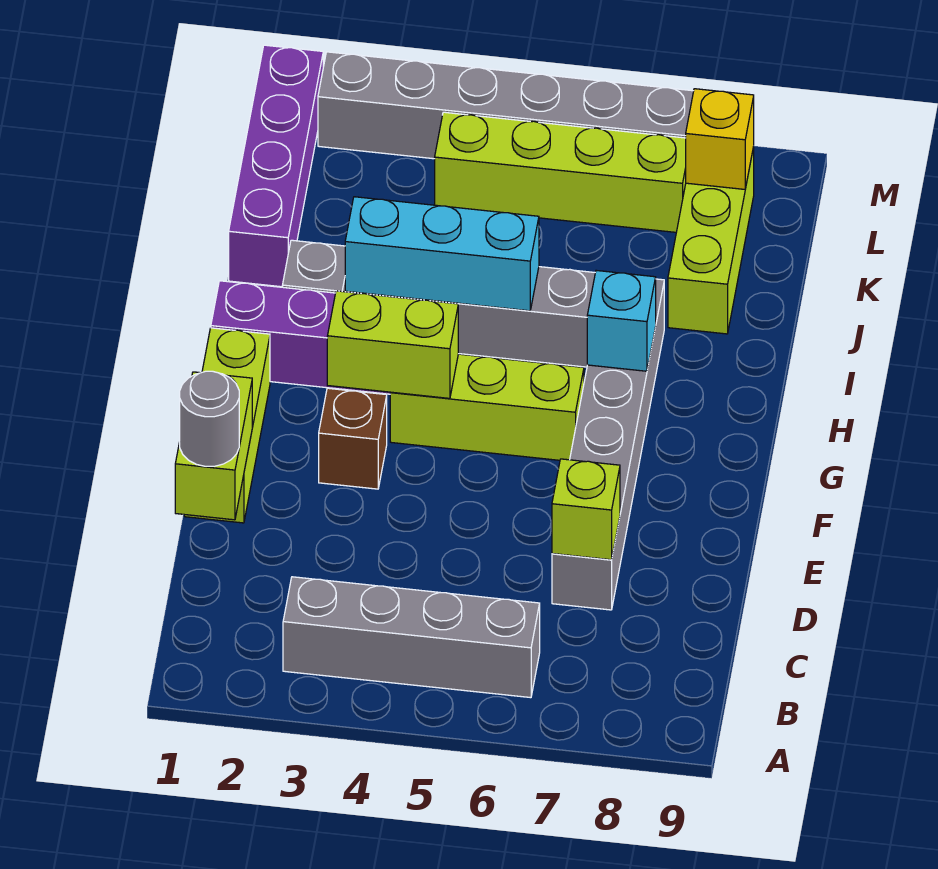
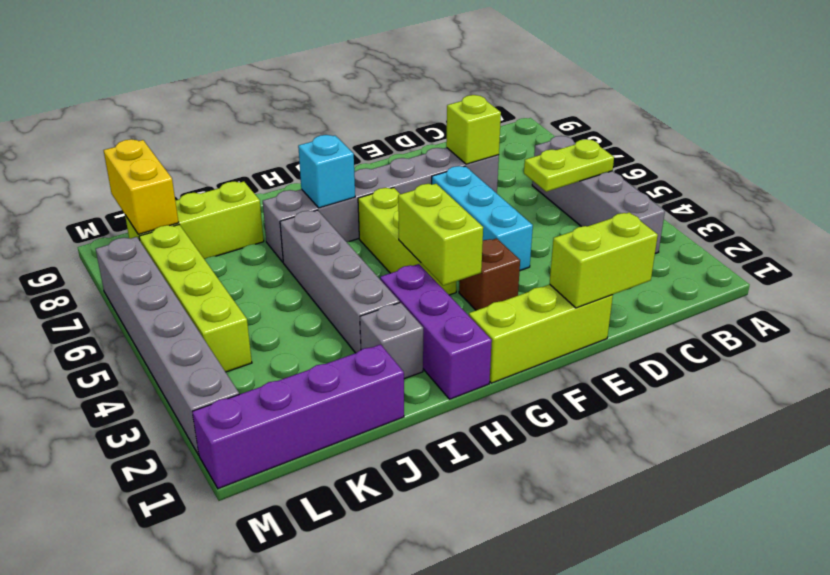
none -> lime plate B5:C5 level 2
grey round brick D1 level 3 -> none
cyan brick I3:I5 level 2 -> cyan brick E4:E6 level 1
yellow brick L8 level 2 -> yellow brick L8:L9 level 2

